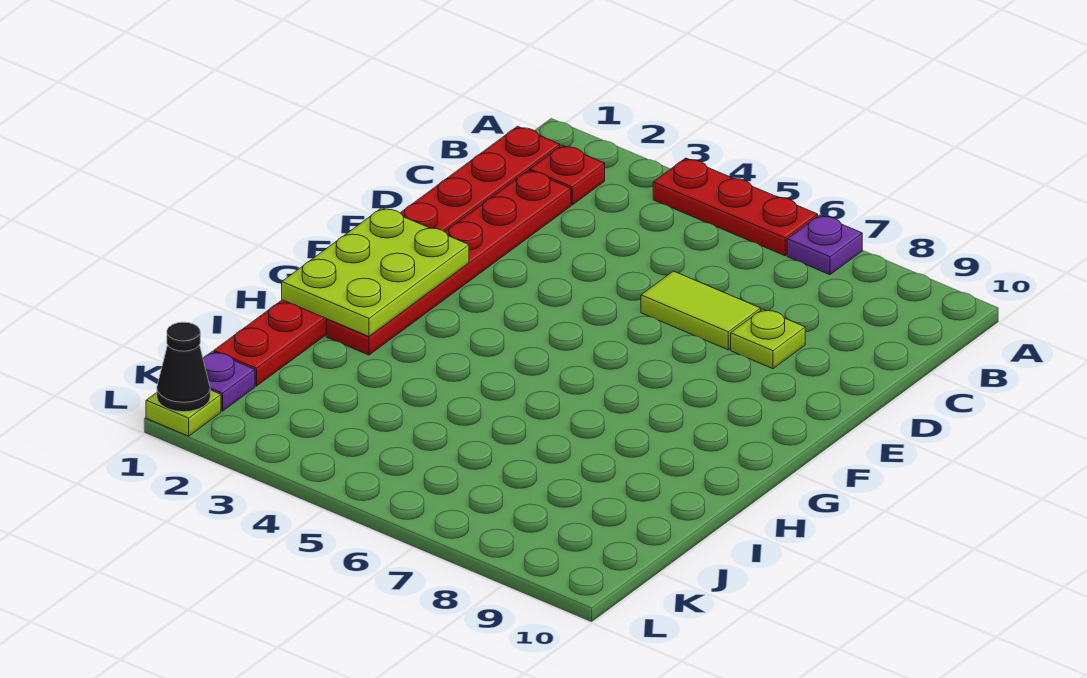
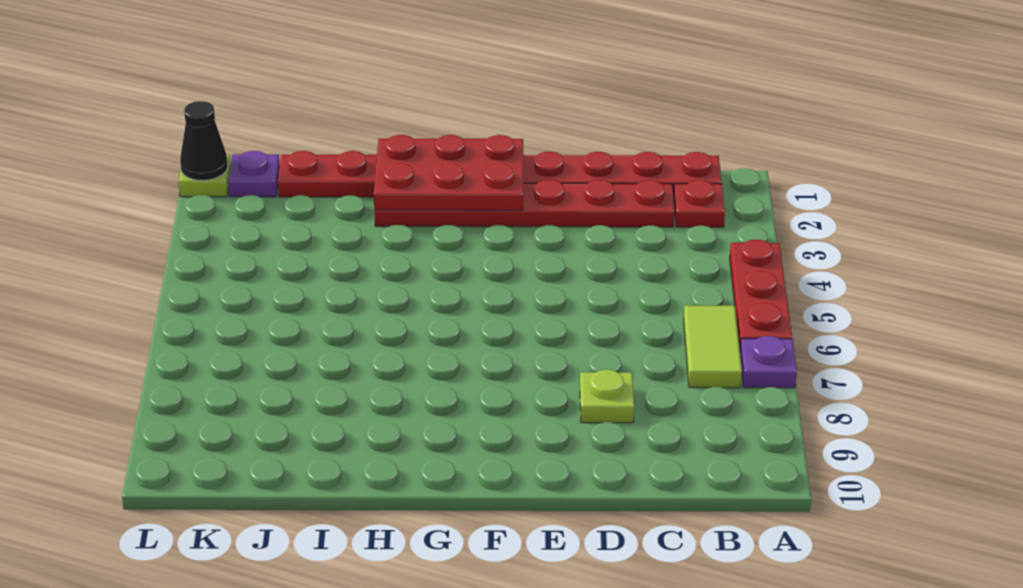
lime tile D6:D7 level 1 -> lime tile B6:B7 level 1
lime plate F1:H2 level 2 -> red plate F1:H2 level 2

